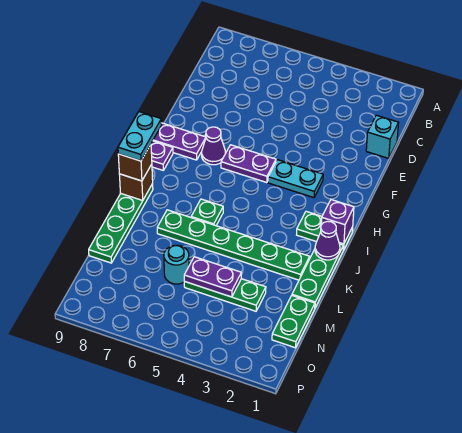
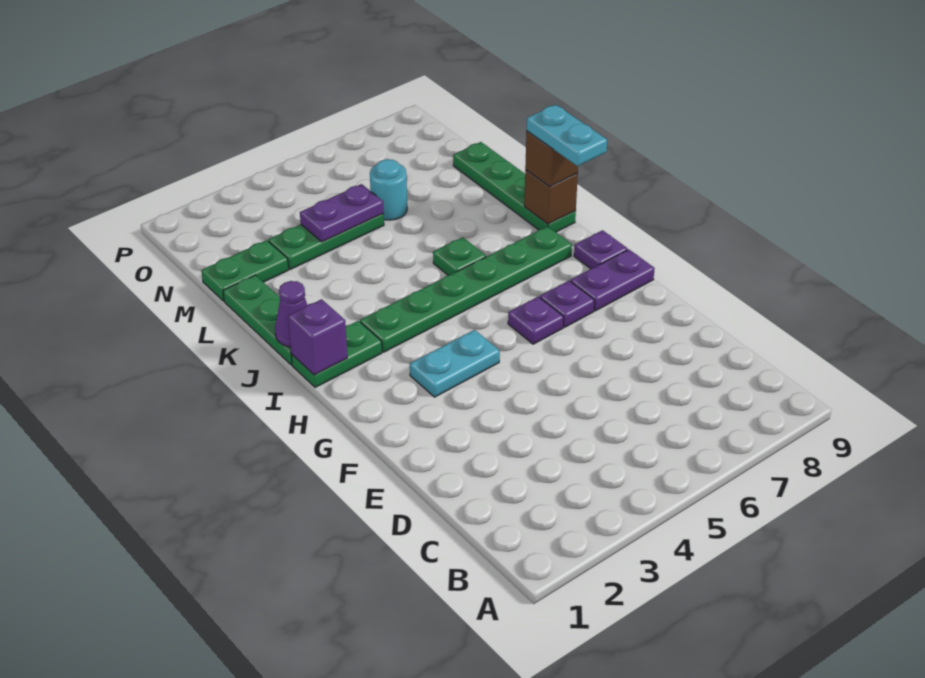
cyan brick D1 level 1 -> none
purple plate G5:G6 level 1 -> purple plate G6 level 1
purple cone G7 level 1 -> purple plate G7 level 1
green plate K2:K7 level 1 -> green plate I3:I8 level 1
green plate M1:N1 level 1 -> green plate M1:M2 level 1

